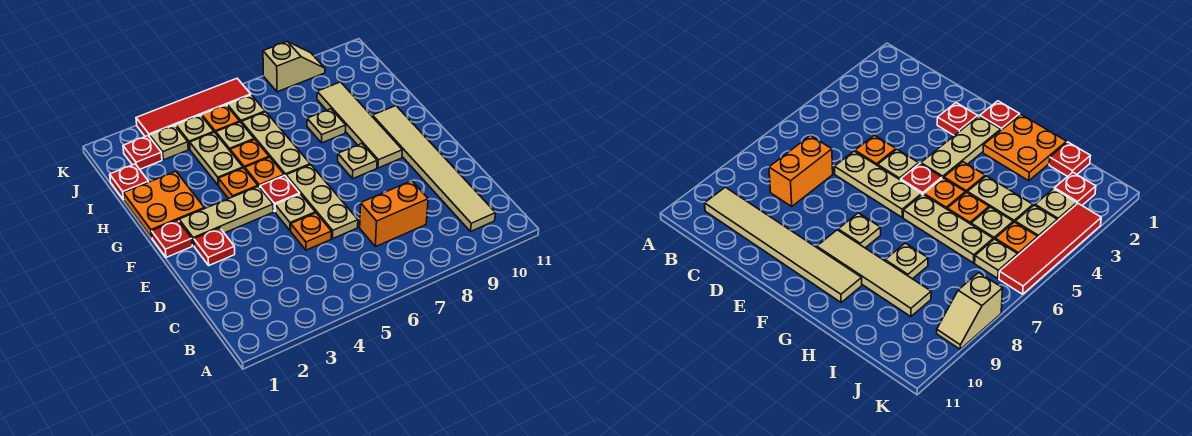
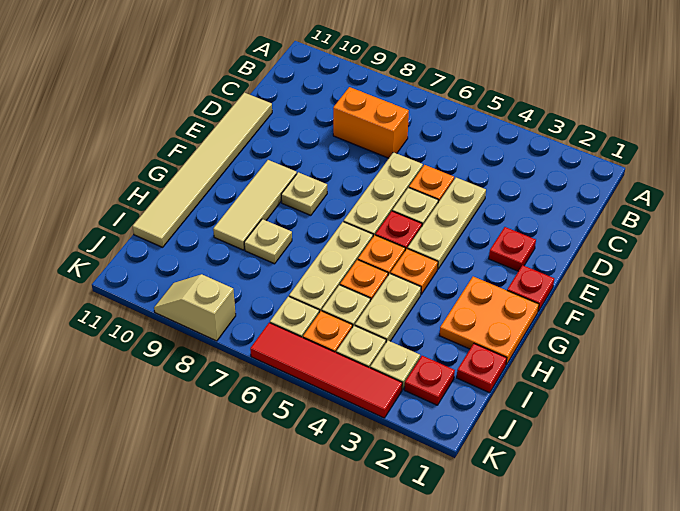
tan tile B10:G10 level 1 -> tan tile D11:I11 level 1
tan plate F2:F4 level 1 -> tan plate D4:F4 level 1
tan tile F9:I9 level 1 -> tan tile F9:H9 level 1

